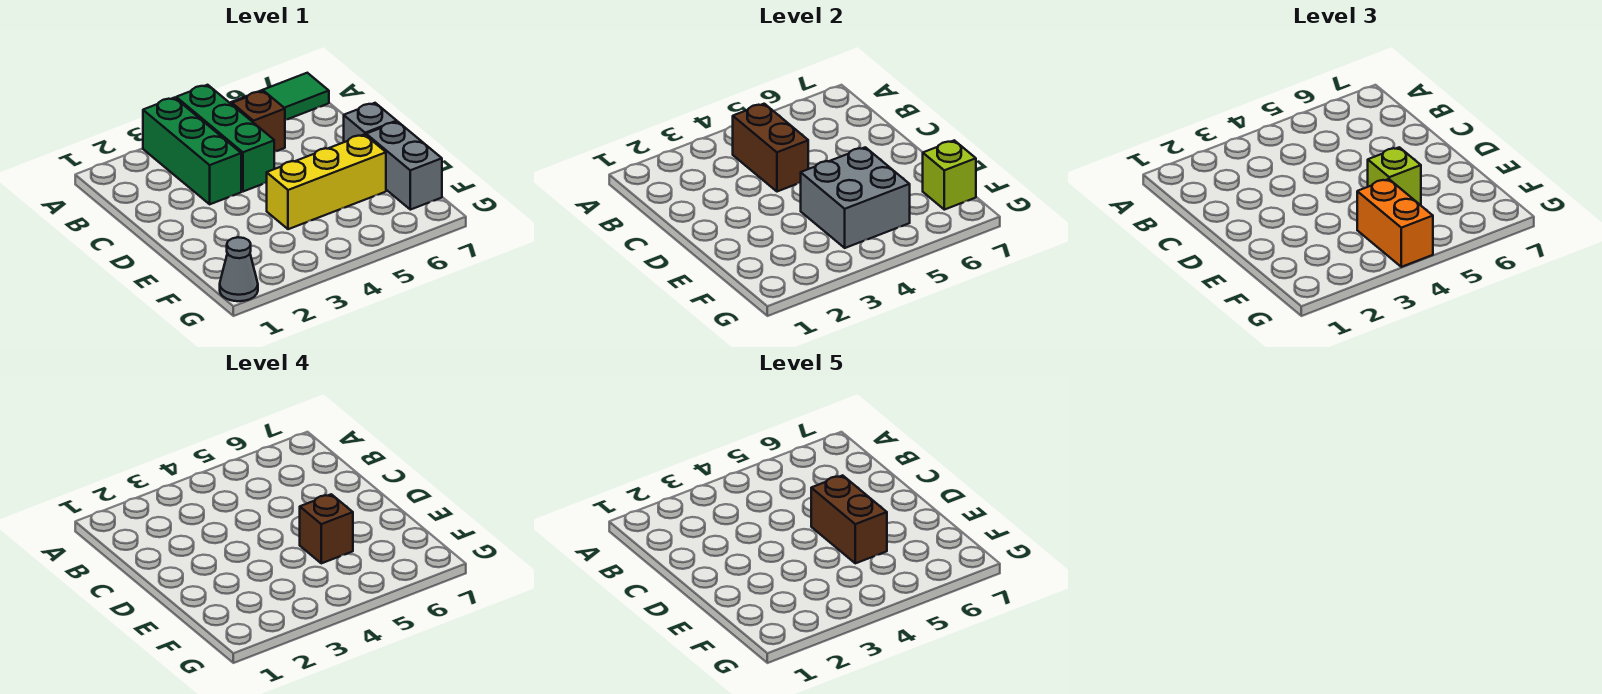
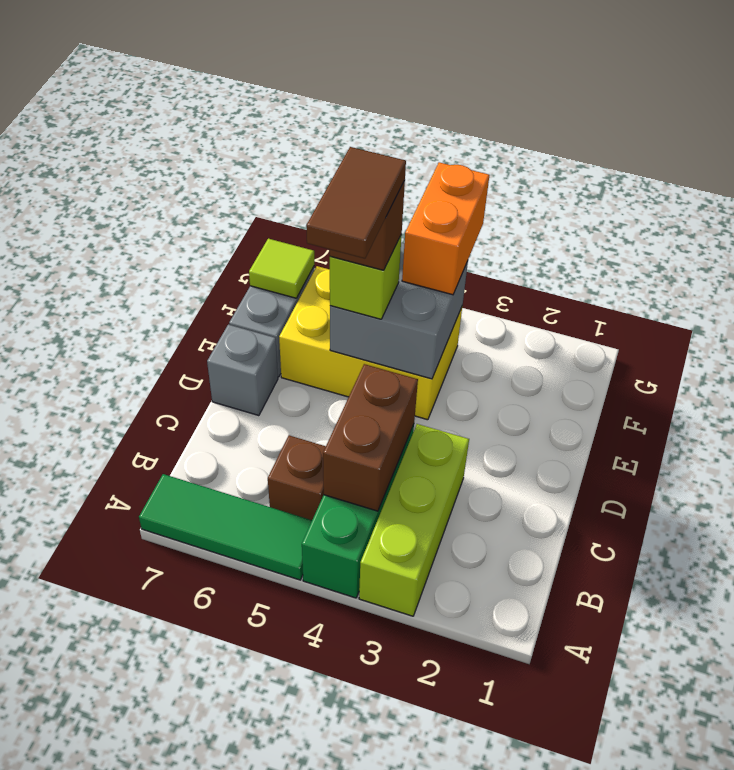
green brick A3:C3 level 1 -> lime brick A3:C3 level 1
brown brick D5:E5 level 5 -> brown tile D5:E5 level 5
yellow brick E4:E6 level 1 -> yellow brick E4:F6 level 1
lime brick F7 level 2 -> lime tile F7 level 2
grey cone G1 level 1 -> none

